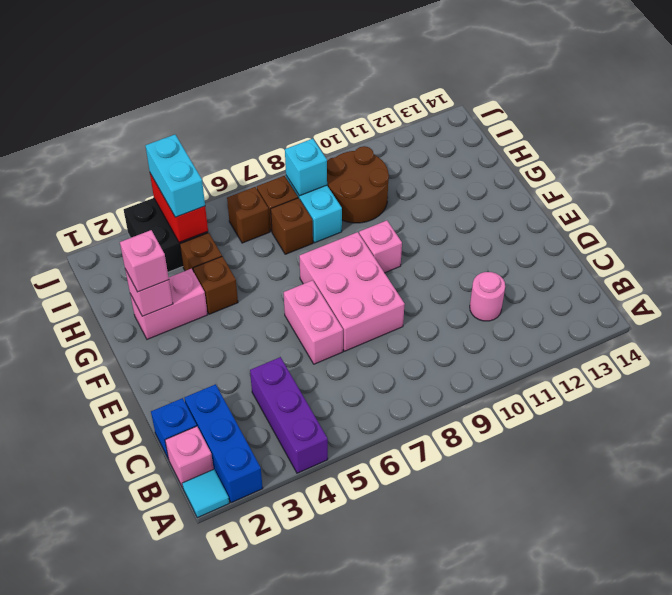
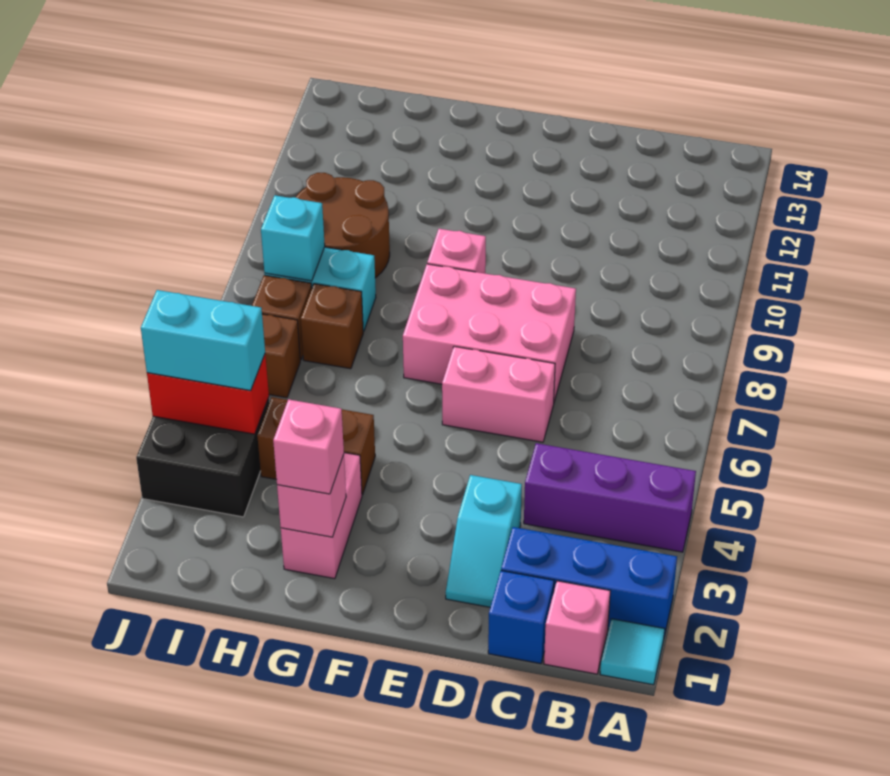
pink round brick C11 level 1 -> none
none -> cyan slope D2:D3 level 1 top 3

